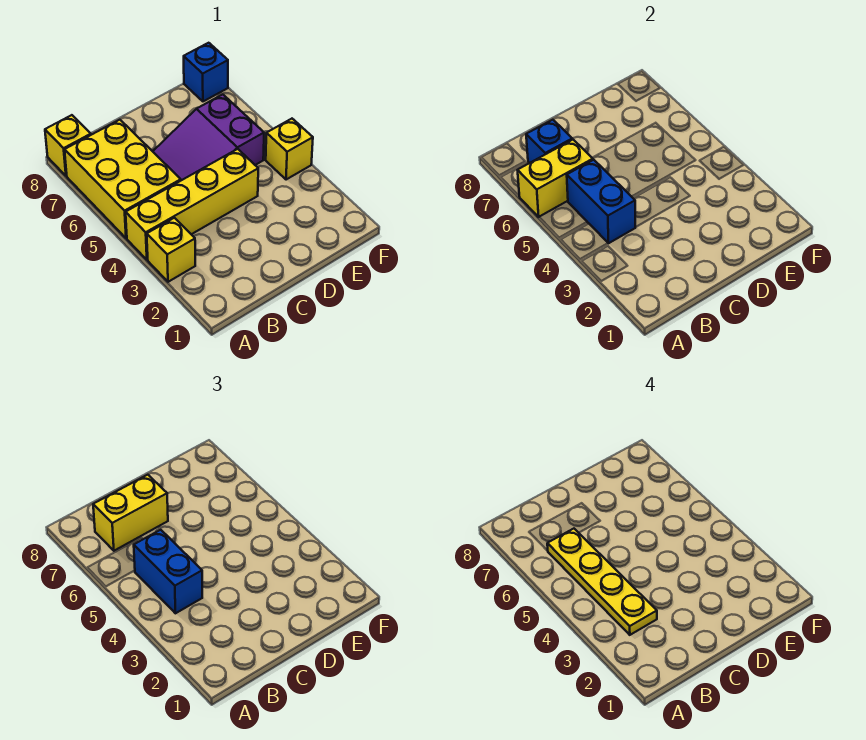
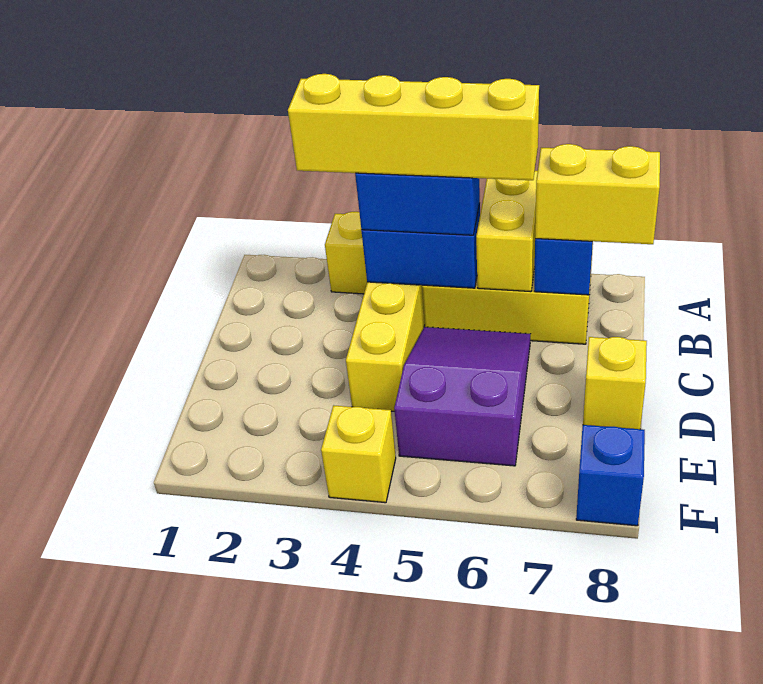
yellow brick A8 level 1 -> yellow brick D8 level 1
yellow plate B3:B6 level 4 -> yellow brick B3:B6 level 4
yellow brick B7:C7 level 3 -> yellow brick B7:B8 level 3

